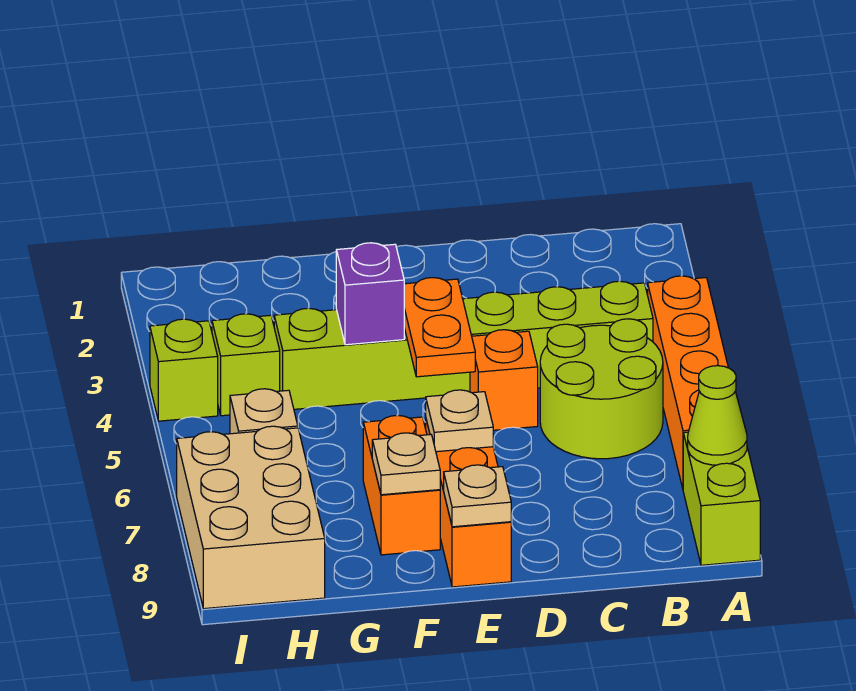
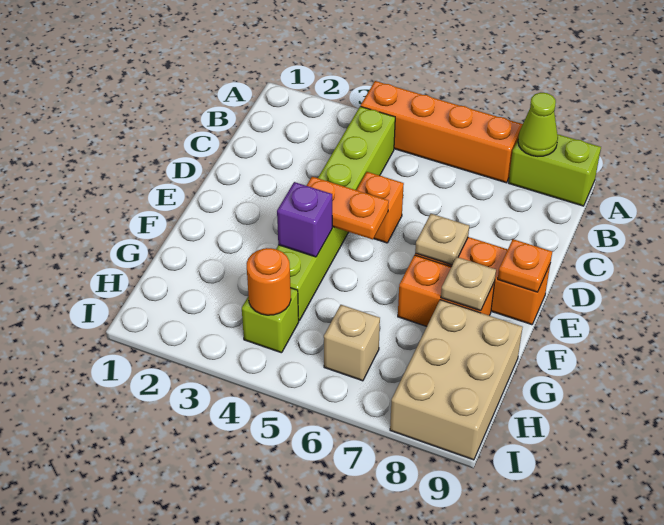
lime round brick B5:C6 level 1 -> none
tan plate E9 level 2 -> orange plate E9 level 2
none -> orange round brick H4 level 2
tan brick H7:I9 level 1 -> tan brick G8:I9 level 1
lime brick I4 level 1 -> none

